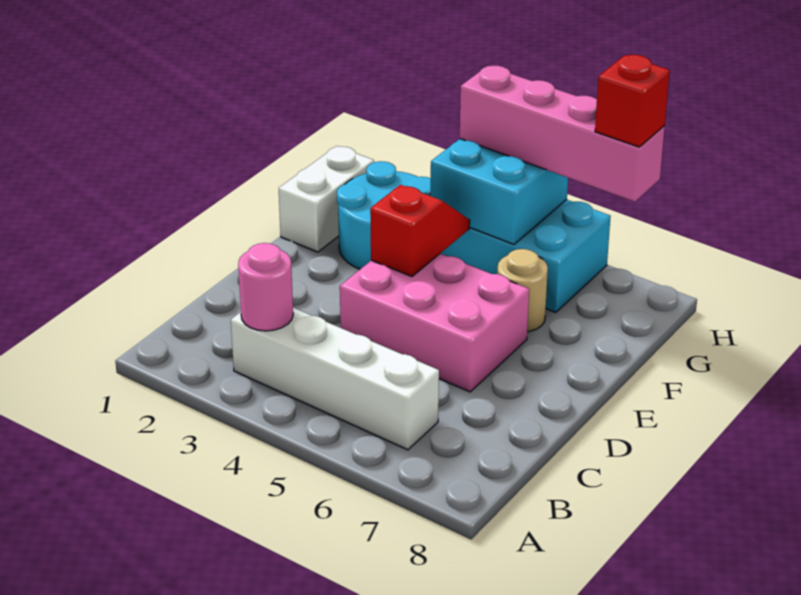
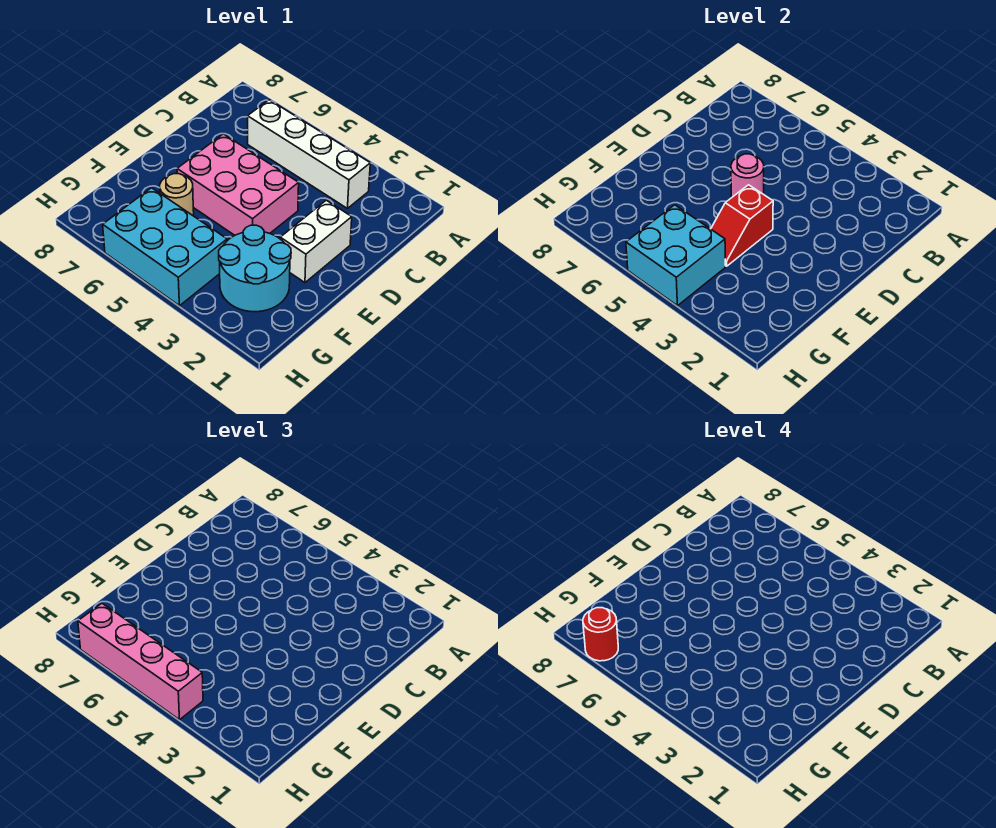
pink round brick B3 level 2 -> pink round brick D5 level 2
white brick F1:G1 level 1 -> white brick D2:E2 level 1
red brick H7 level 4 -> red round brick H7 level 4

